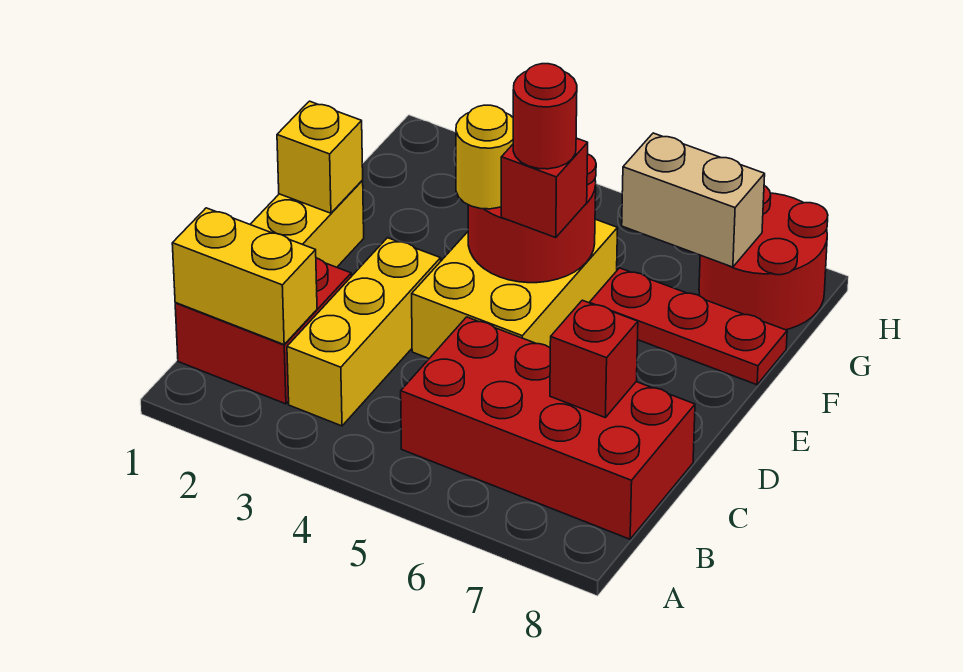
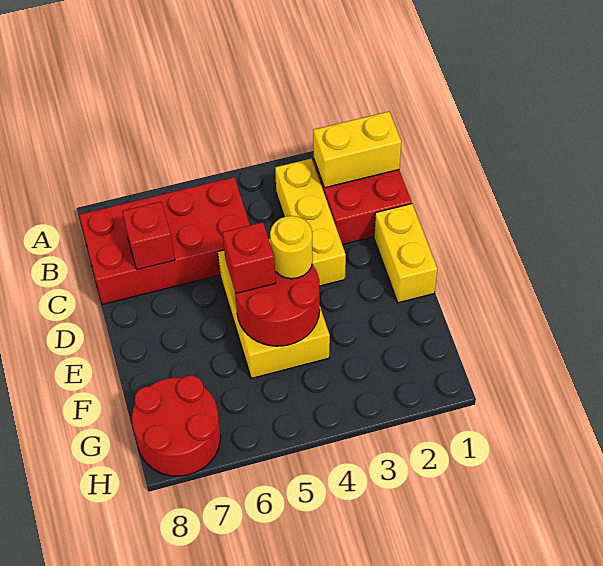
yellow brick E1 level 2 -> none
red round brick E5 level 4 -> none
red plate F6:F8 level 1 -> none
tan brick G6:G7 level 2 -> none

